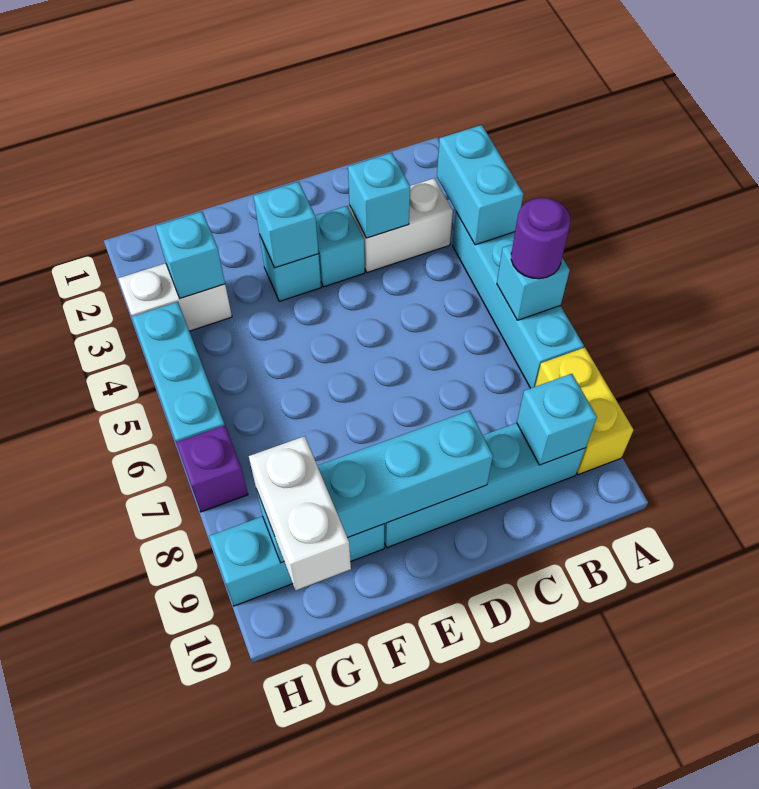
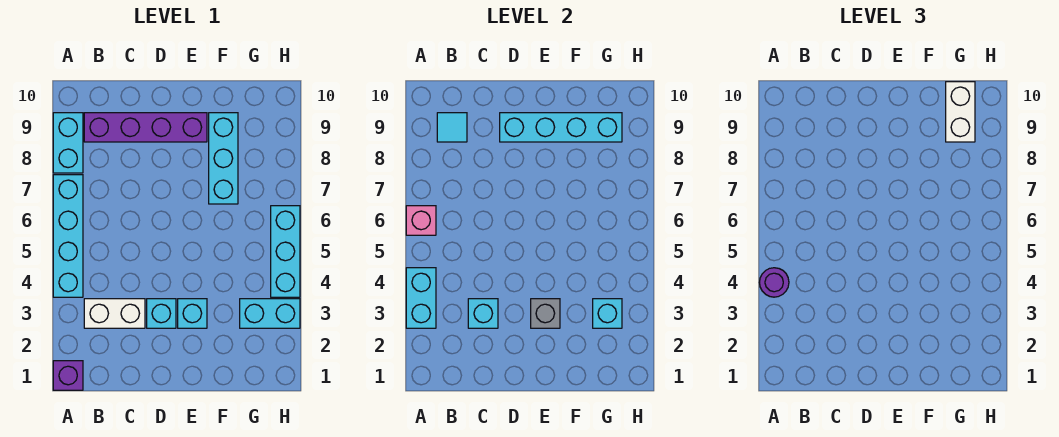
cyan brick A6 level 2 -> pink brick A6 level 2
purple round brick A6 level 3 -> purple round brick A4 level 3
yellow brick A8:A9 level 1 -> cyan brick A8:A9 level 1
cyan brick B9:E9 level 1 -> purple brick B9:E9 level 1
cyan brick B9 level 2 -> cyan tile B9 level 2
cyan brick E3 level 2 -> grey brick E3 level 2
cyan brick F9:H9 level 1 -> cyan brick F7:F9 level 1
white brick G3:H3 level 1 -> cyan brick G3:H3 level 1
purple brick H7 level 1 -> purple brick A1 level 1

